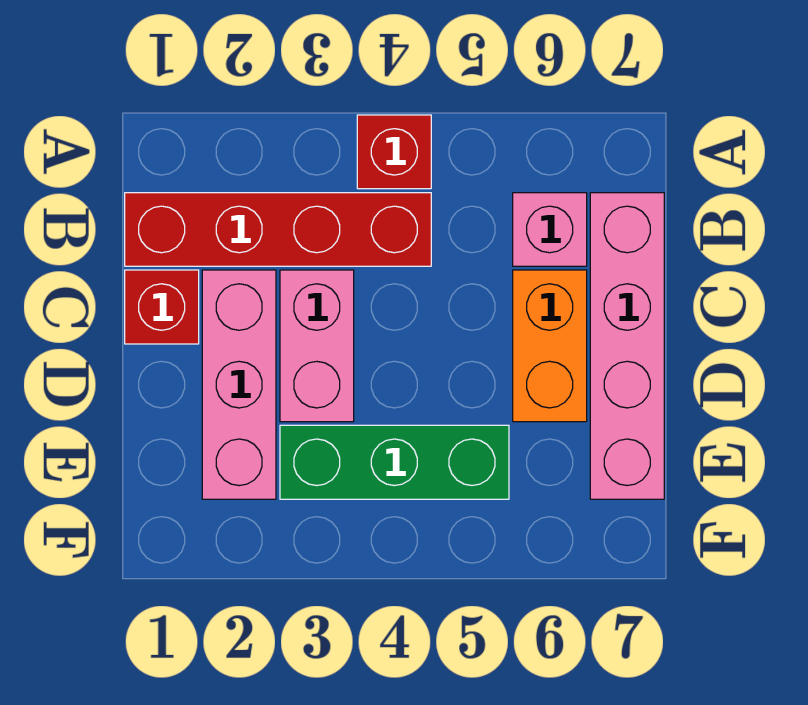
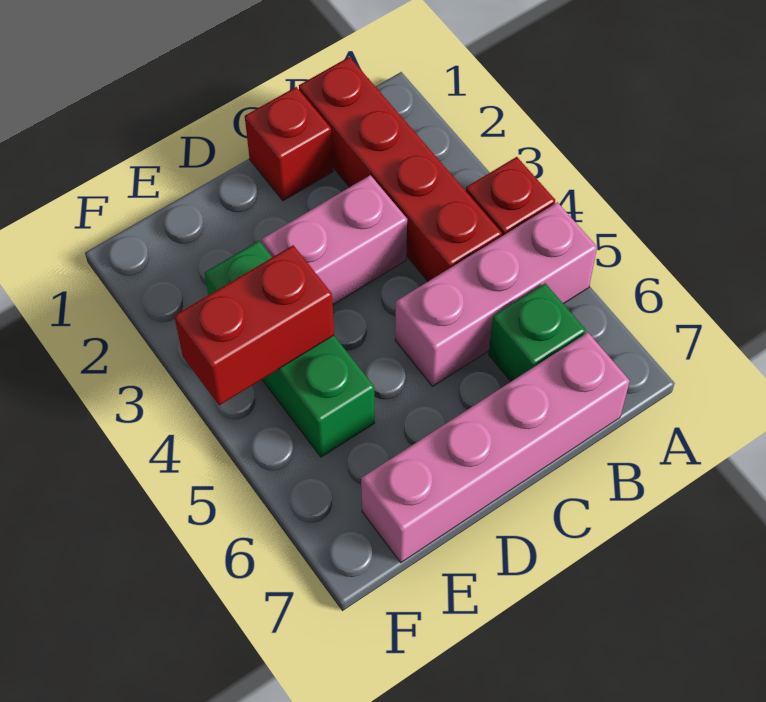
pink brick B6 level 1 -> green brick B6 level 1
pink brick C2:E2 level 1 -> pink brick A5:C5 level 1
orange brick C6:D6 level 1 -> none
none -> red brick E4:F4 level 2

